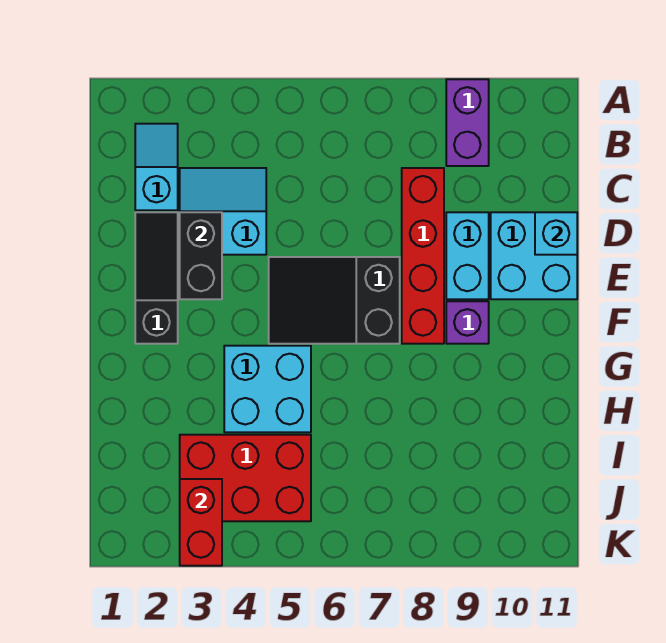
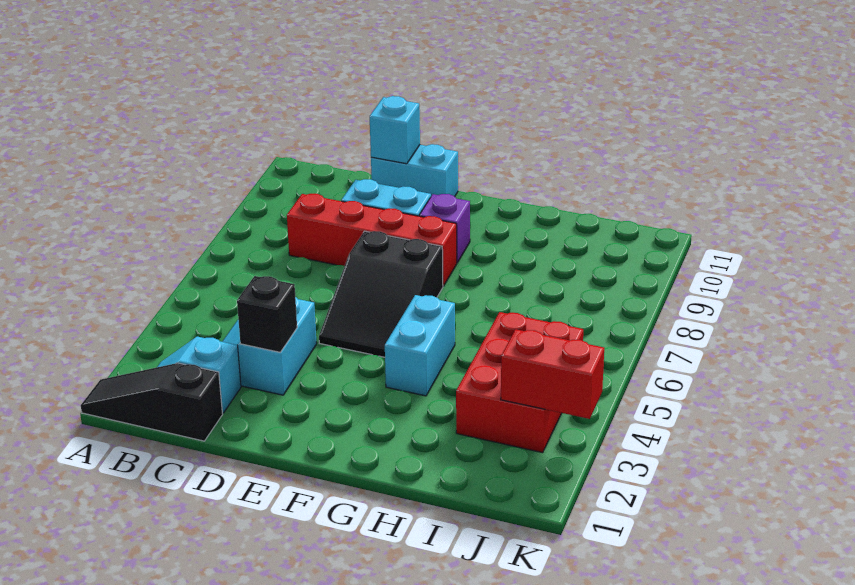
purple brick A9:B9 level 1 -> none
black slope D2:F2 level 1 top F -> black slope A1:C1 level 1 top C
black brick D3:E3 level 2 -> black brick D3 level 2
cyan brick D10:E11 level 1 -> cyan brick D11:E11 level 1
cyan brick G4:H5 level 1 -> cyan brick G4:G5 level 1

